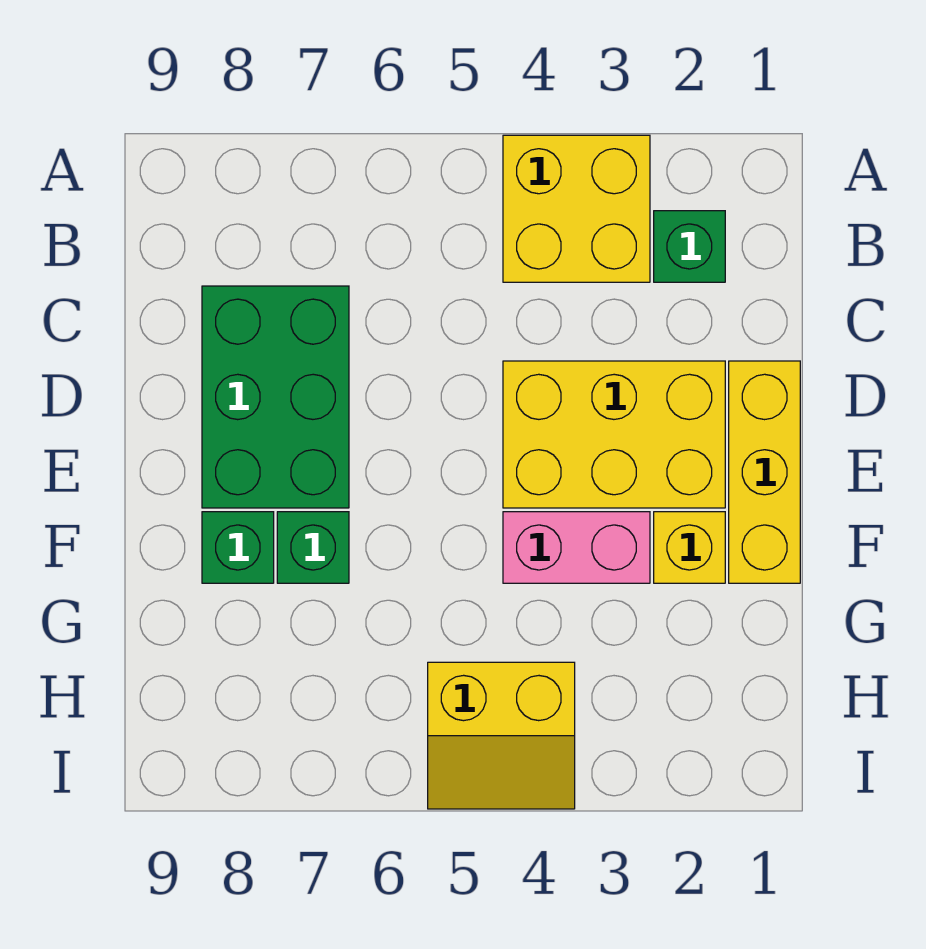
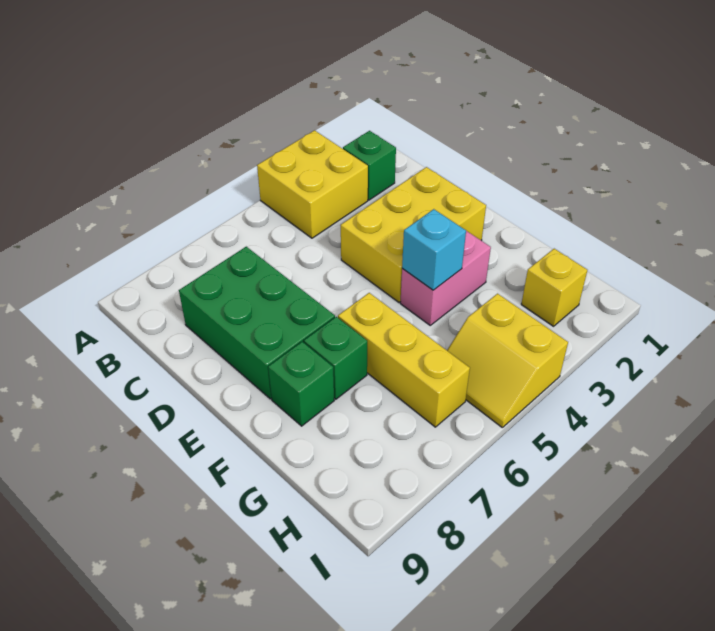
yellow brick D1:F1 level 1 -> yellow brick F6:H6 level 1
yellow brick F2 level 1 -> yellow brick H2 level 1
none -> cyan brick F4 level 2
yellow slope H4:I5 level 1 top H -> yellow slope H4:I5 level 1 top 4

